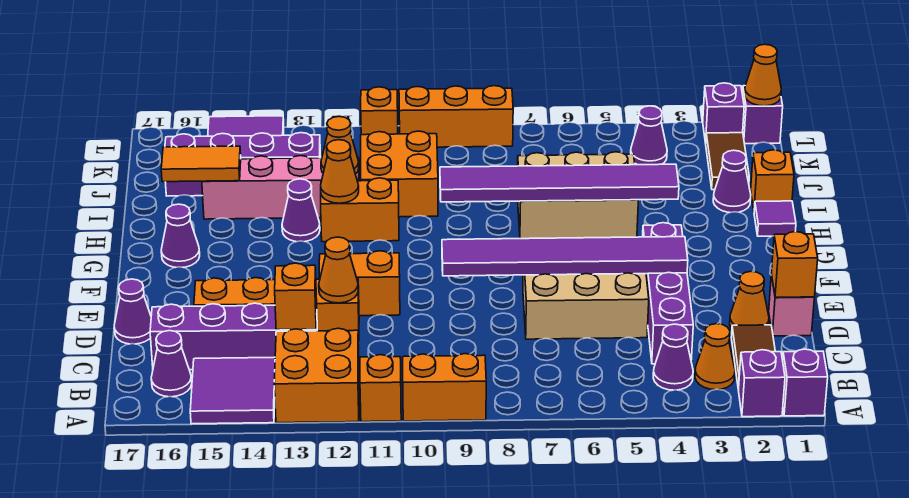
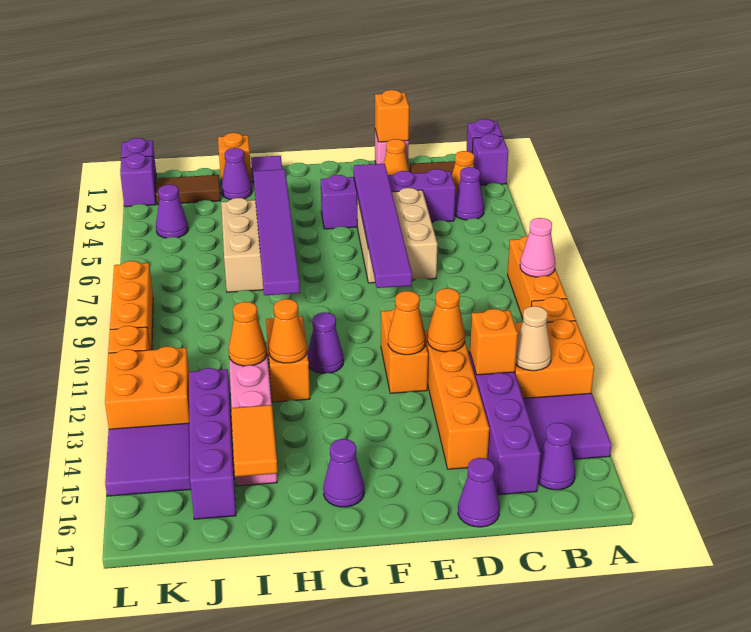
orange brick A9:A10 level 1 -> orange brick A8:A10 level 1
none -> pink cone A9 level 2
none -> tan cone B13 level 2
purple cone H13 level 1 -> purple cone G11 level 1
orange brick I10:J11 level 1 -> orange brick K12:L13 level 1
orange cone L1 level 2 -> orange cone E12 level 2

